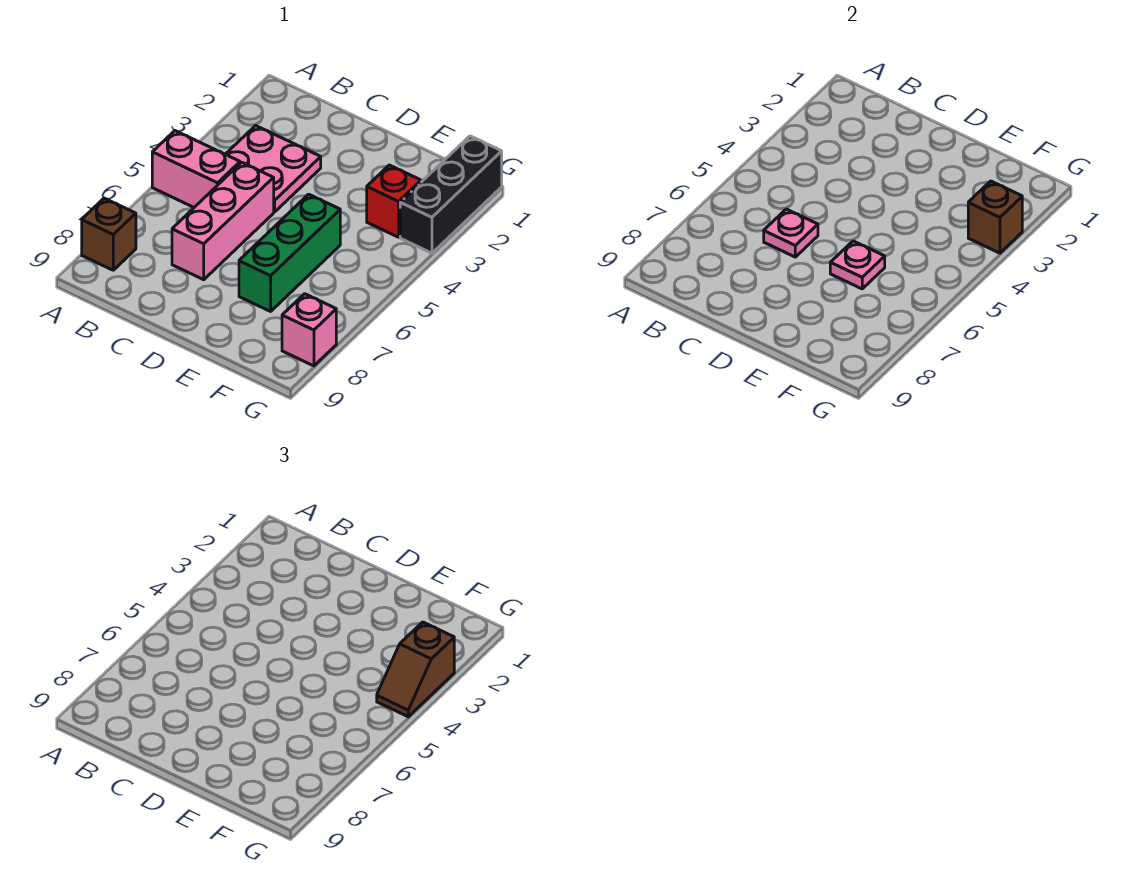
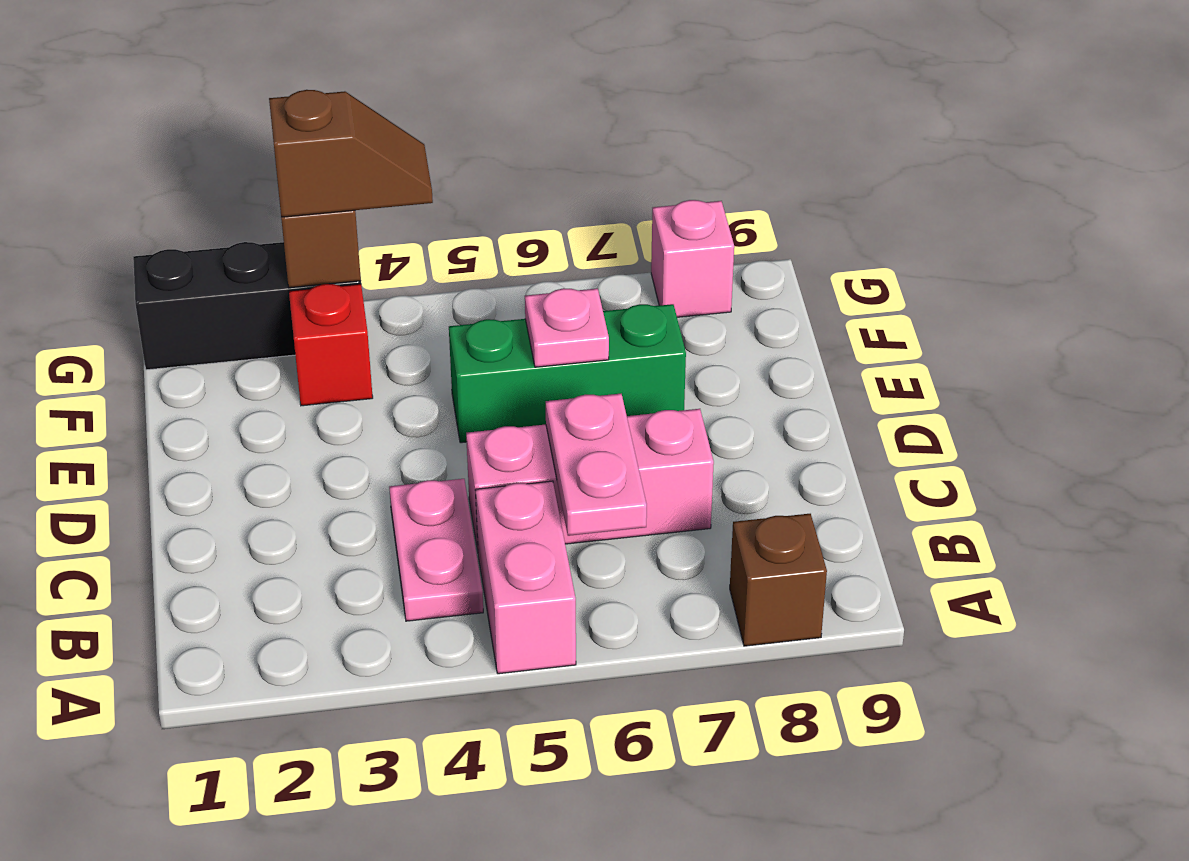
pink plate B3:C4 level 1 -> pink plate B4:C4 level 1
pink plate C6 level 2 -> pink plate B6:C6 level 2

